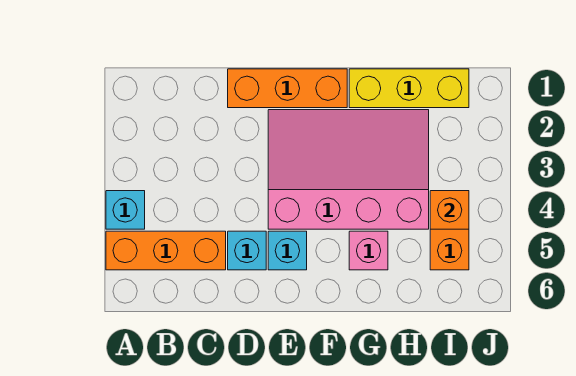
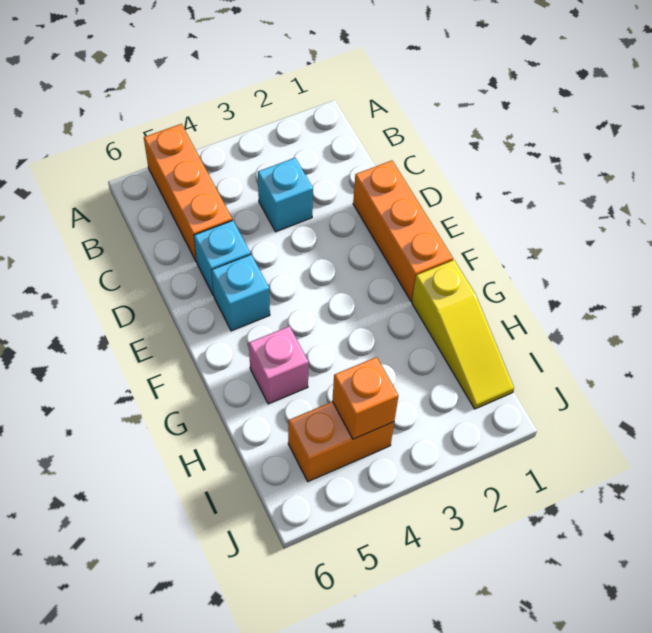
cyan brick A4 level 1 -> cyan brick C3 level 1
pink slope E2:H4 level 1 top 4 -> none
yellow brick G1:I1 level 1 -> yellow slope G1:I1 level 1 top G

